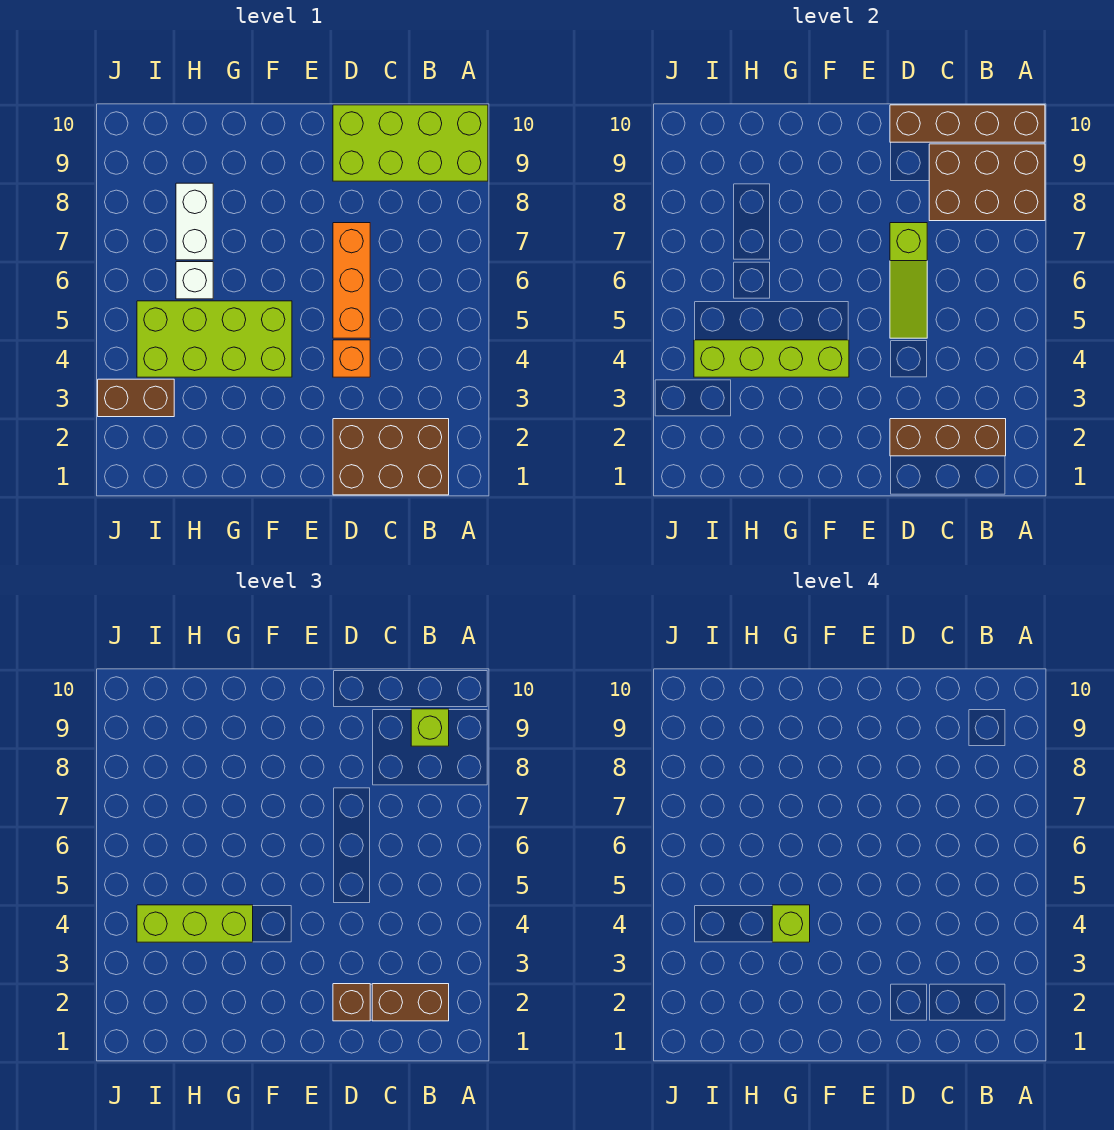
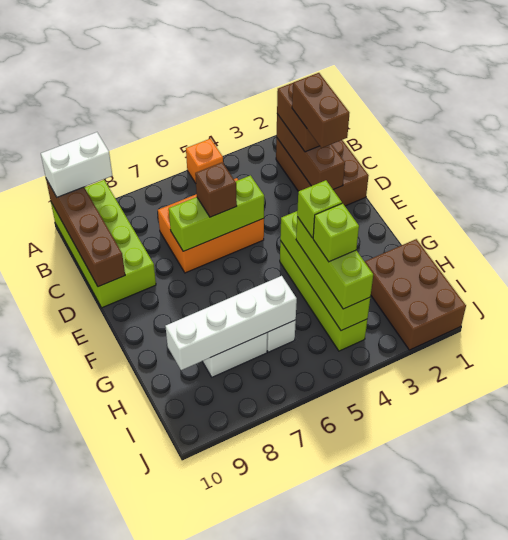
brown brick A8:C9 level 2 -> brown brick H1:J2 level 1
none -> white brick A9:A10 level 3
lime brick B9 level 3 -> lime brick H4 level 4
brown brick D2 level 3 -> brown brick D6 level 3
orange brick D4 level 1 -> orange brick A5 level 1
orange brick D5:D7 level 1 -> orange brick C5:D7 level 1
lime slope D5:D7 level 2 top 7 -> lime brick D5:D7 level 2
lime brick F4:I5 level 1 -> lime brick F4:I4 level 1
none -> white brick H6:H9 level 2
brown brick I3:J3 level 1 -> brown brick C2:D2 level 4

